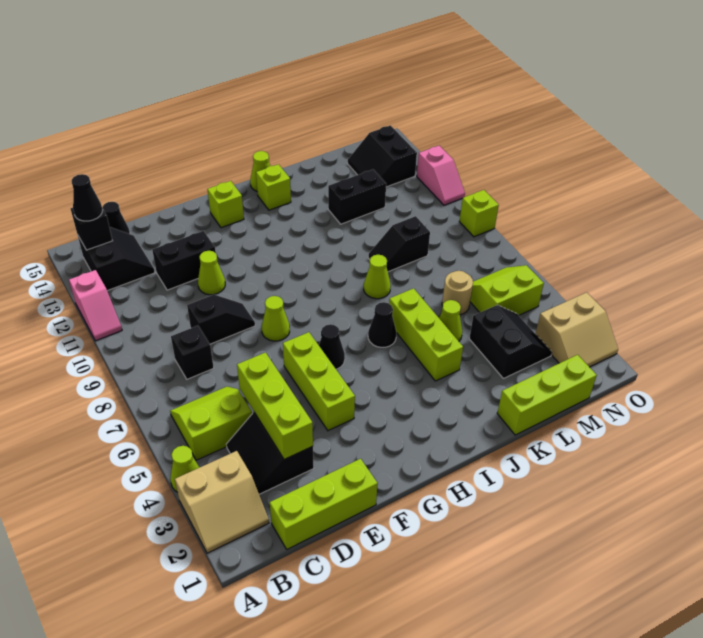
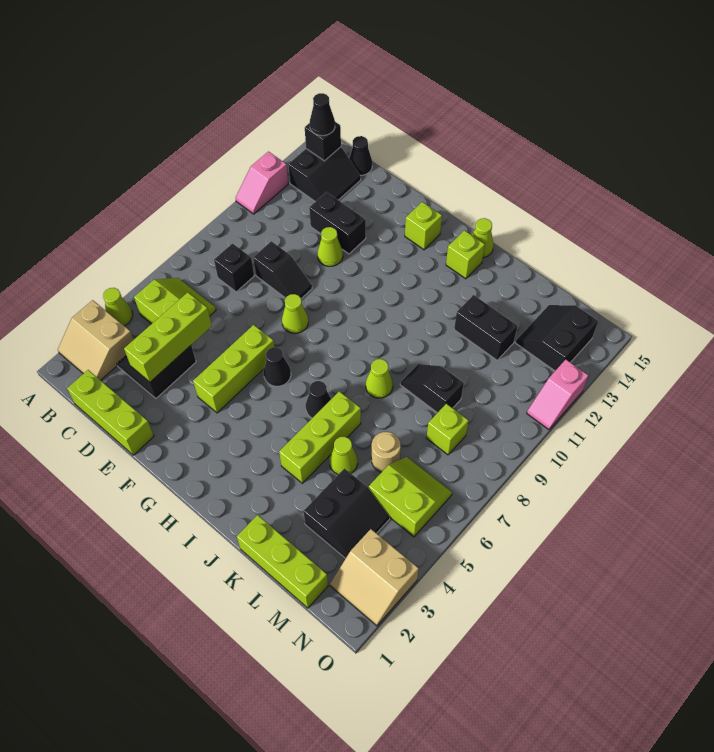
lime brick O9 level 1 -> lime brick M8 level 1

